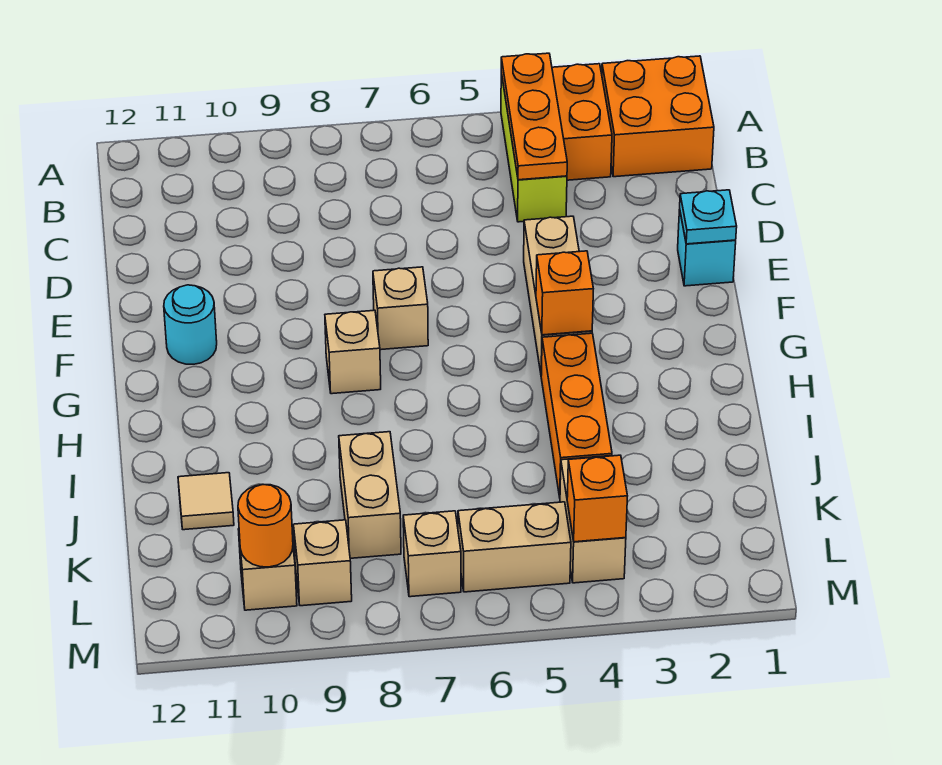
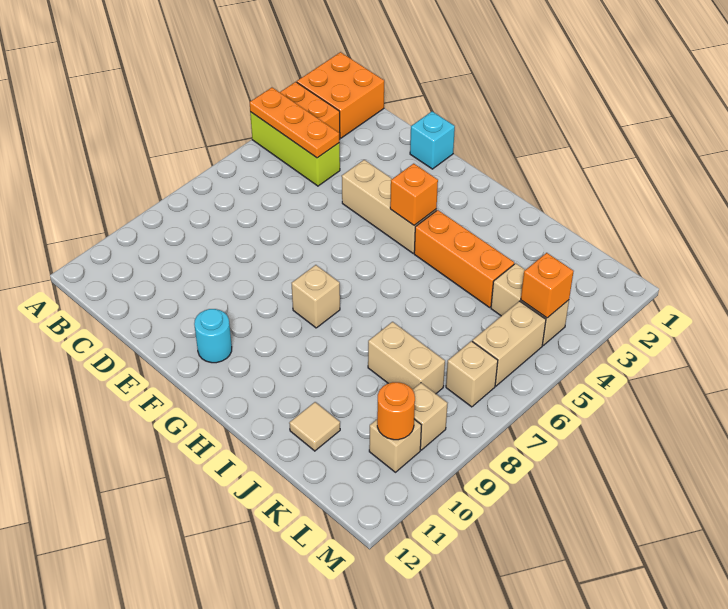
cyan plate E1 level 2 -> none
tan brick F7 level 1 -> none

